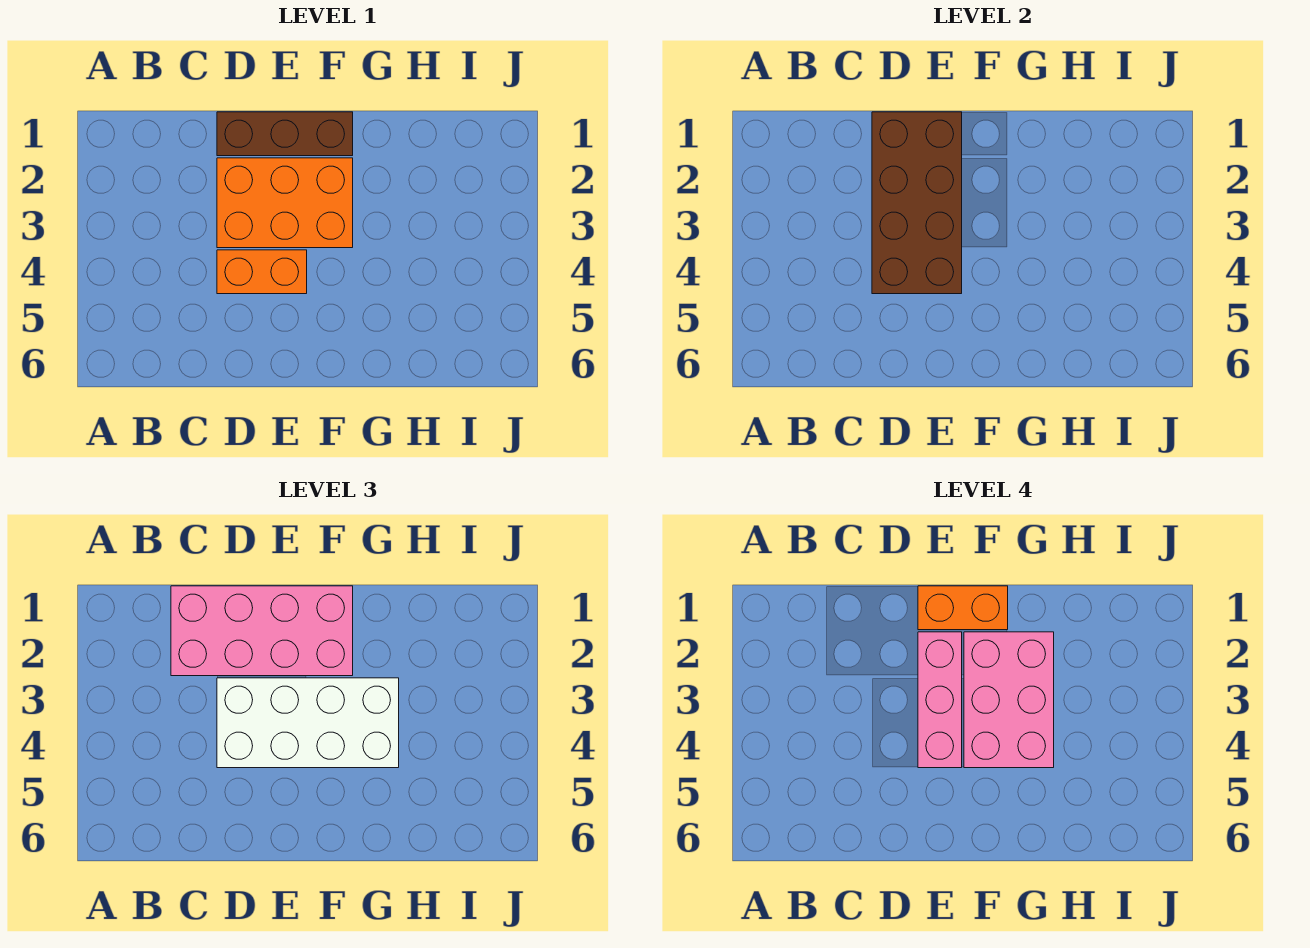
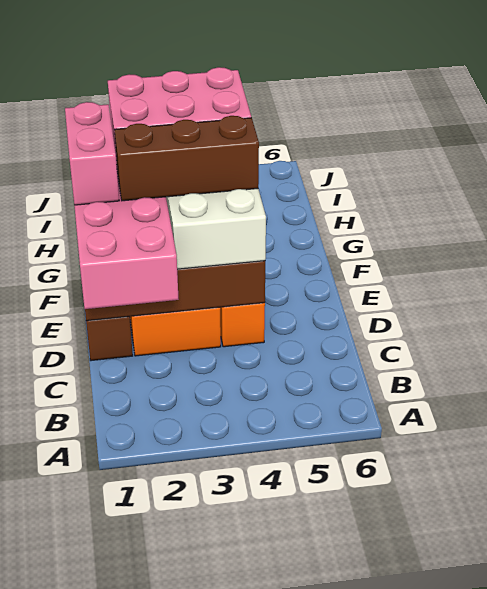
orange brick E1:F1 level 4 -> pink brick E1:F1 level 4
pink brick E2:E4 level 4 -> brown brick E2:E4 level 4

